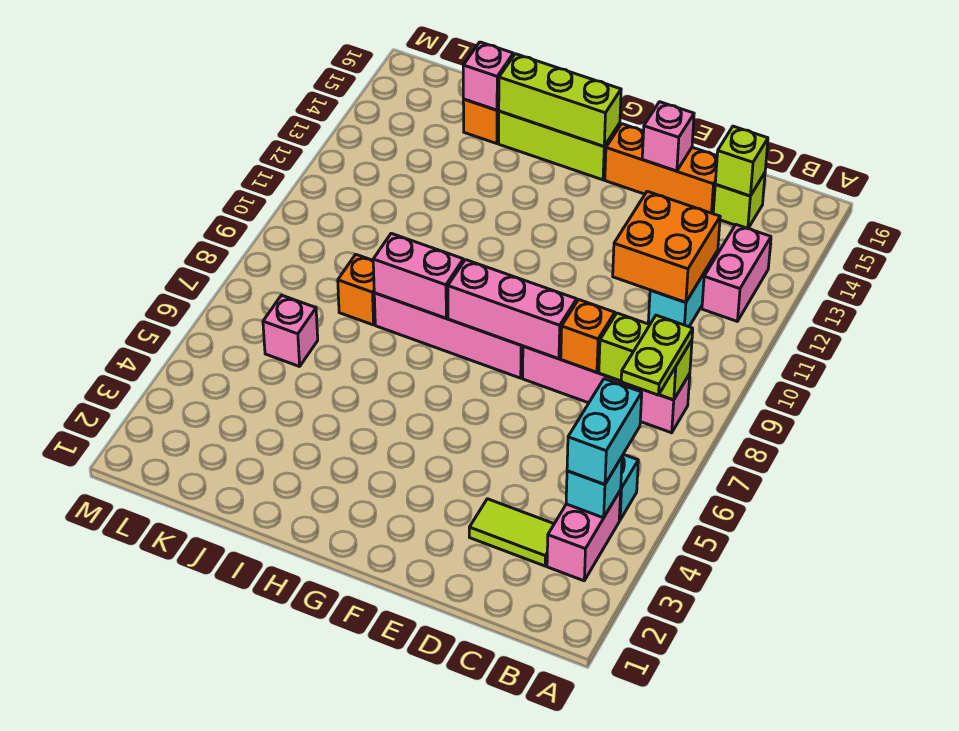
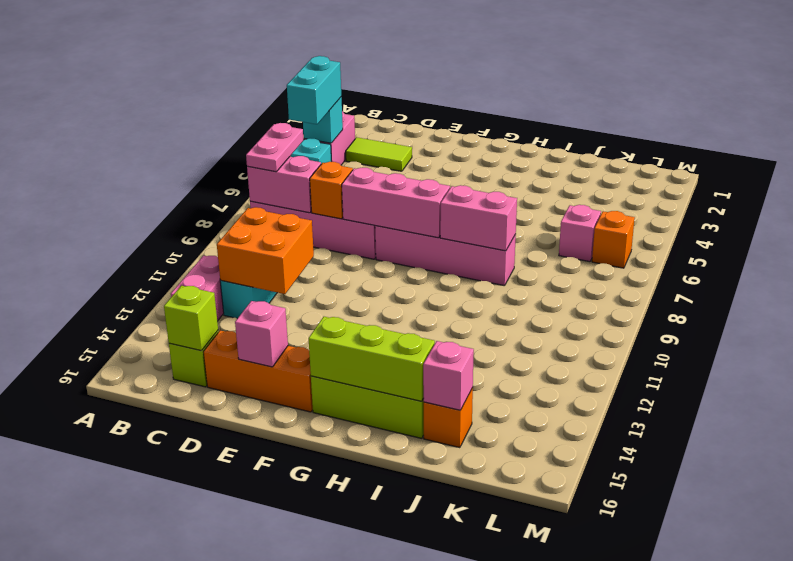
lime plate B7:B8 level 3 -> pink plate B7:B8 level 3
lime brick B8:C8 level 2 -> pink brick B8:C8 level 2
orange brick J8 level 1 -> orange brick L6 level 1

